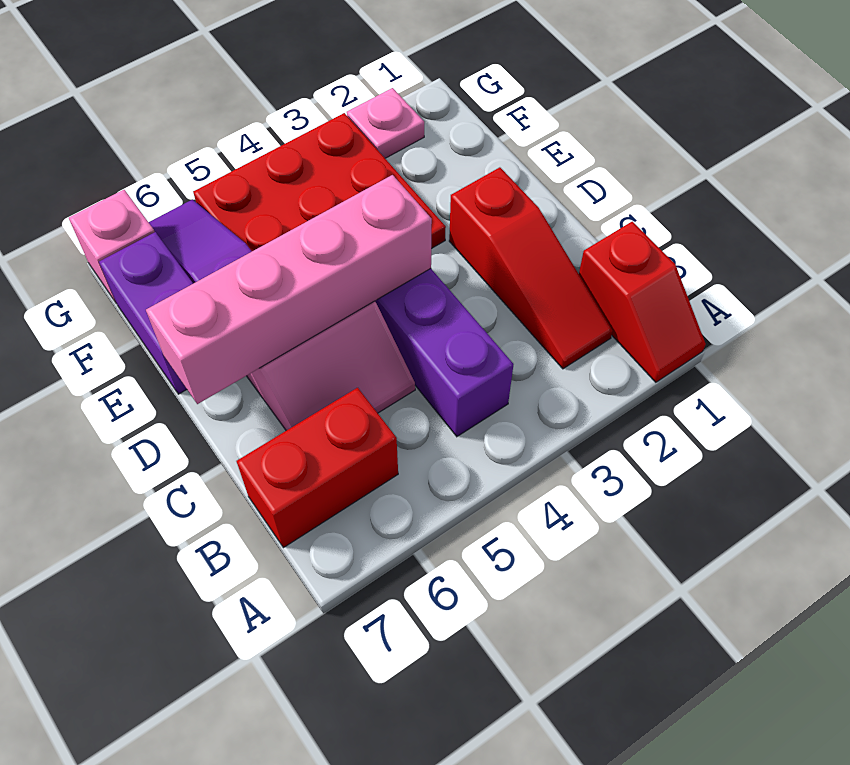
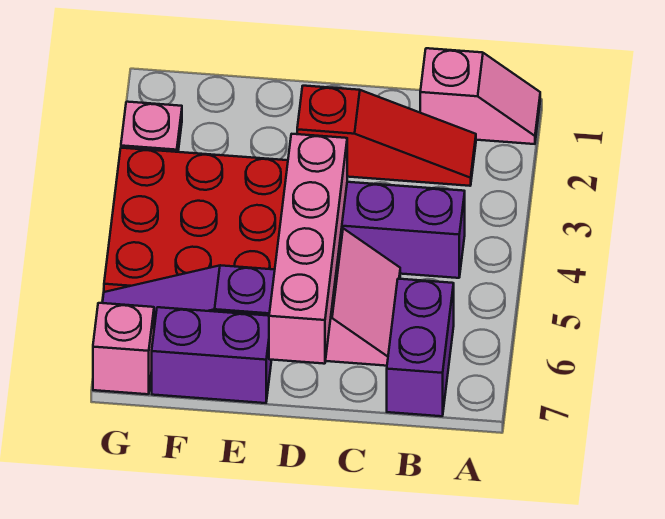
red slope A1:B1 level 1 top B -> pink slope A1:B1 level 1 top B
red brick B6:B7 level 1 -> purple brick B6:B7 level 1

